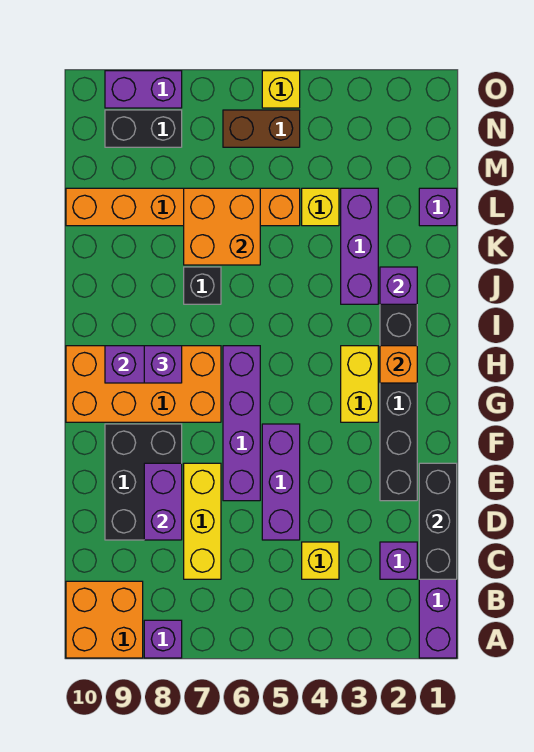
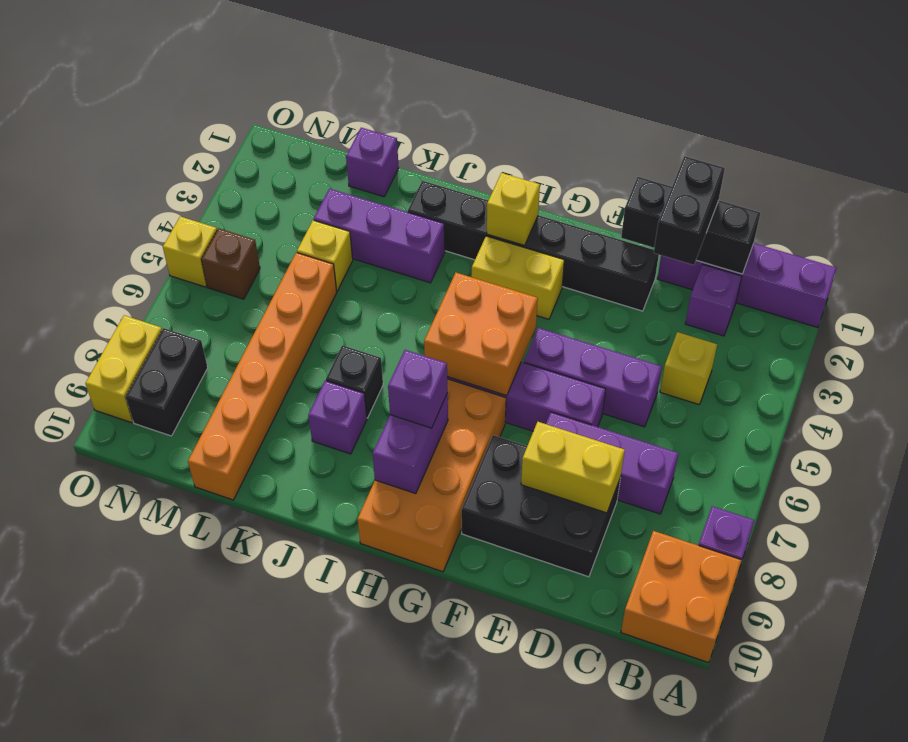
yellow brick C7:E7 level 1 -> purple brick C7:E7 level 1
none -> black brick D1:D2 level 3
purple brick D8:E8 level 2 -> yellow brick D8:E8 level 2
orange brick H2 level 2 -> yellow brick H2 level 2
purple brick J2 level 2 -> purple brick J8 level 1
orange brick K6:L7 level 2 -> orange brick G5:H6 level 2
brown brick N5:N6 level 1 -> brown brick N5 level 1
purple brick O8:O9 level 1 -> yellow brick O8:O9 level 1

